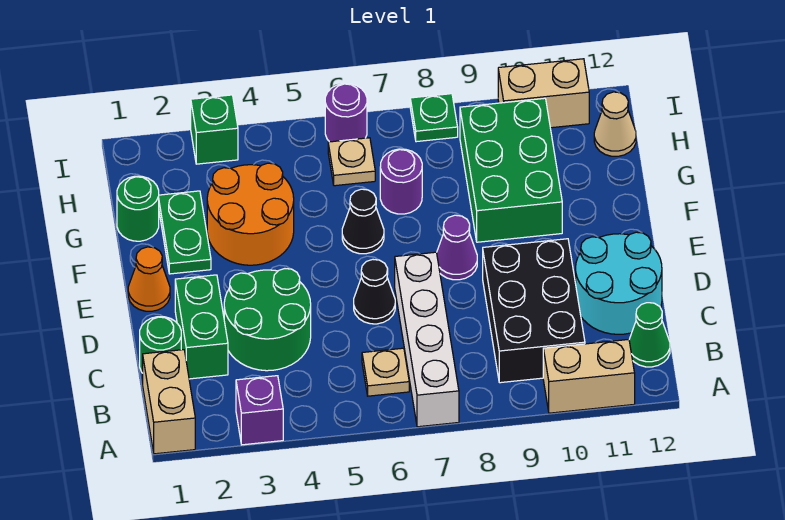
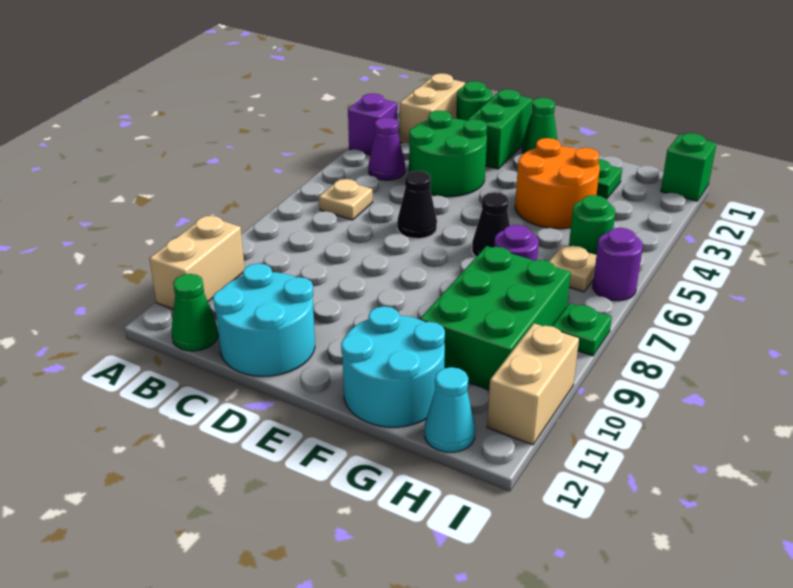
tan brick A1:B1 level 1 -> tan brick B1:B2 level 1
white brick A7:D7 level 1 -> none
black brick B9:D10 level 1 -> none
green brick C2:D2 level 1 -> green brick D1:D2 level 1
orange cone E1 level 1 -> green cone E1 level 1
purple cone E8 level 1 -> purple cone B4 level 1
green brick F9:H10 level 1 -> green brick G8:H10 level 1
none -> cyan round brick F11:G12 level 1
green round brick G1 level 1 -> green round brick H5 level 1
tan cone H12 level 1 -> cyan cone H12 level 1
green brick I3 level 1 -> green brick I1 level 1

